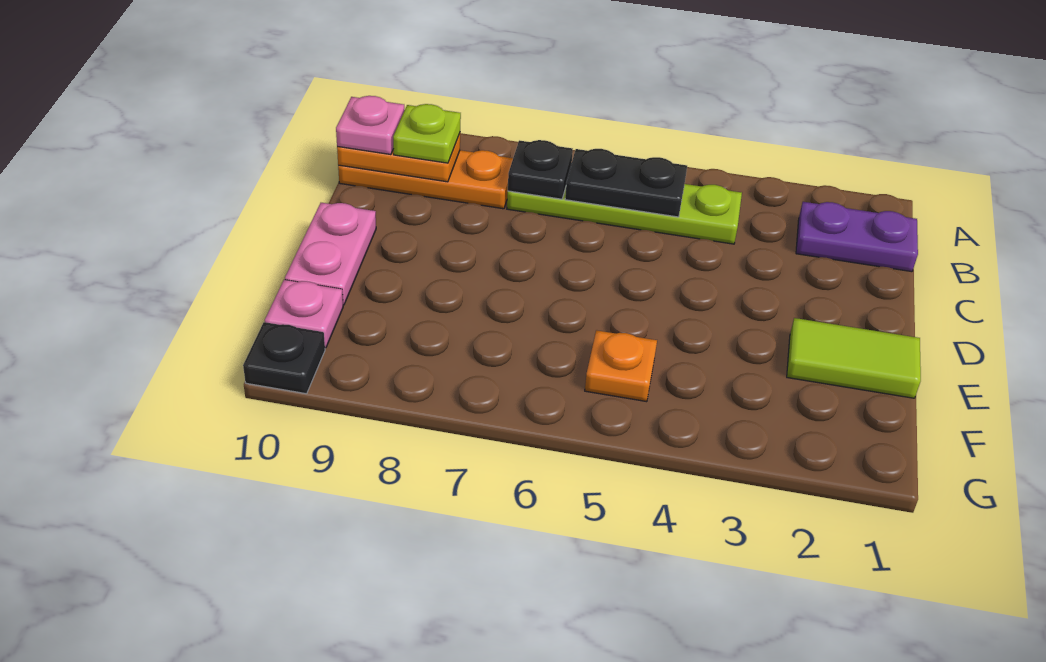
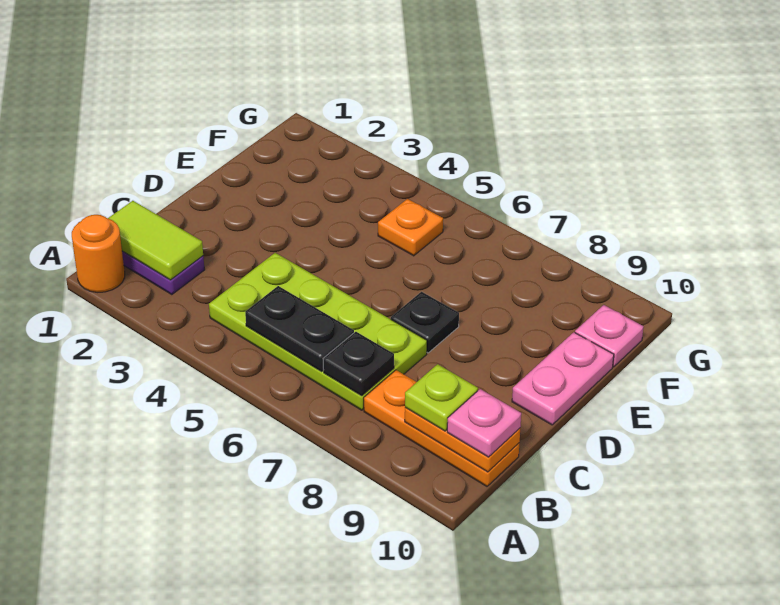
none -> orange round brick A1 level 1
lime plate B4:B7 level 1 -> lime plate B4:C7 level 1
lime tile E1:E2 level 1 -> lime tile B1:B2 level 2
black plate G10 level 1 -> black plate D7 level 1

